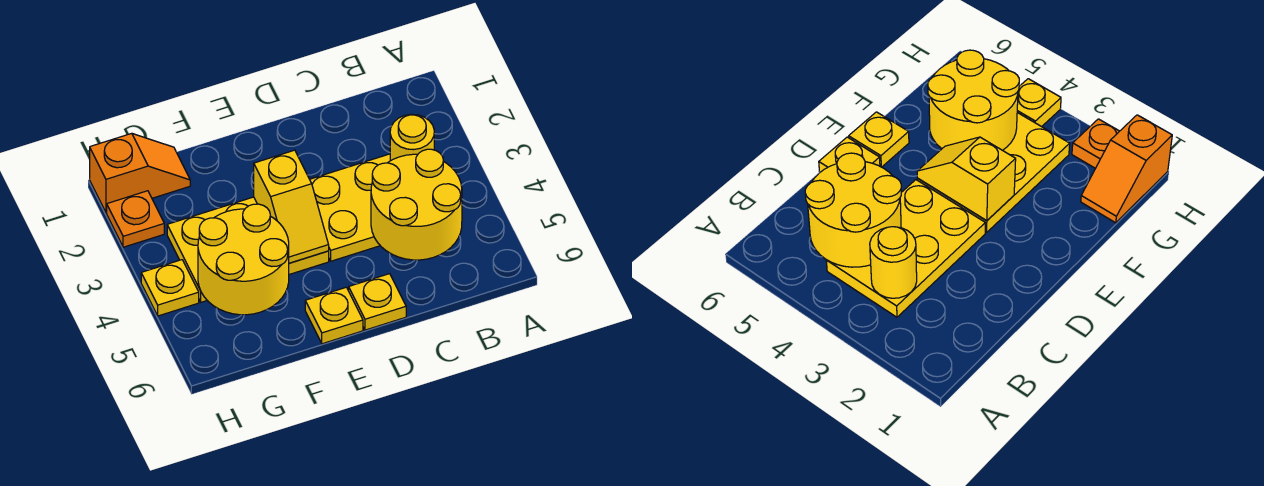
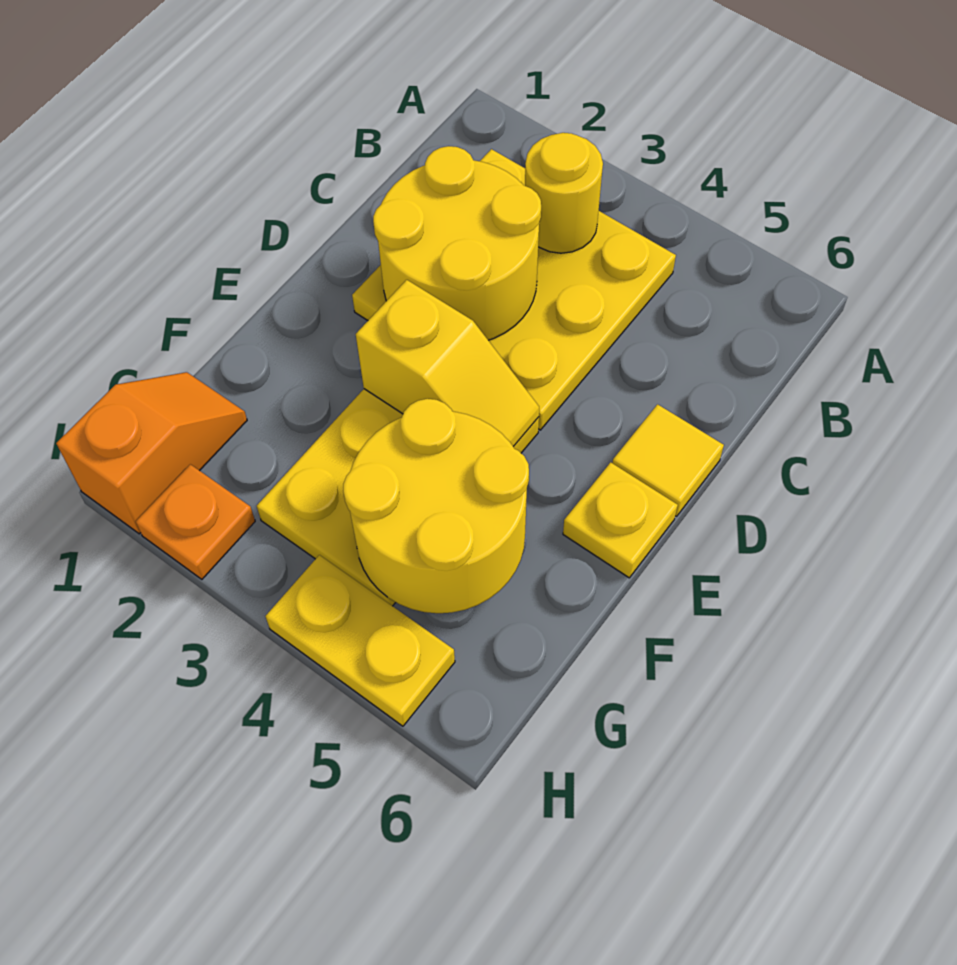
yellow plate B3:D4 level 1 -> yellow plate B2:D4 level 1
yellow round brick B4:C5 level 2 -> yellow round brick C2:D3 level 2
yellow plate D6 level 1 -> yellow tile D6 level 1
yellow plate H4 level 1 -> yellow plate H4:H5 level 1

